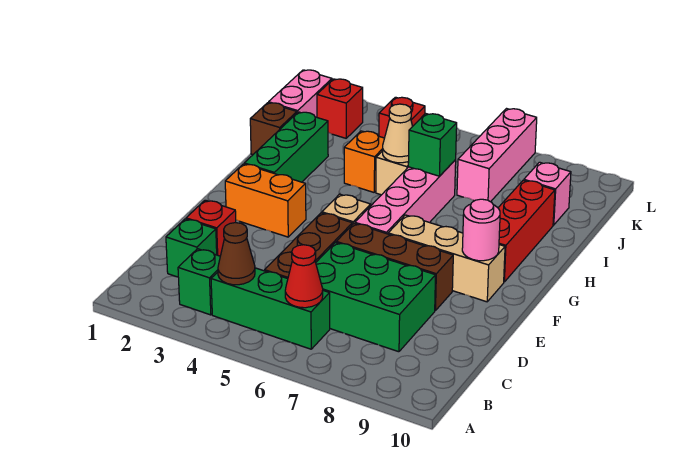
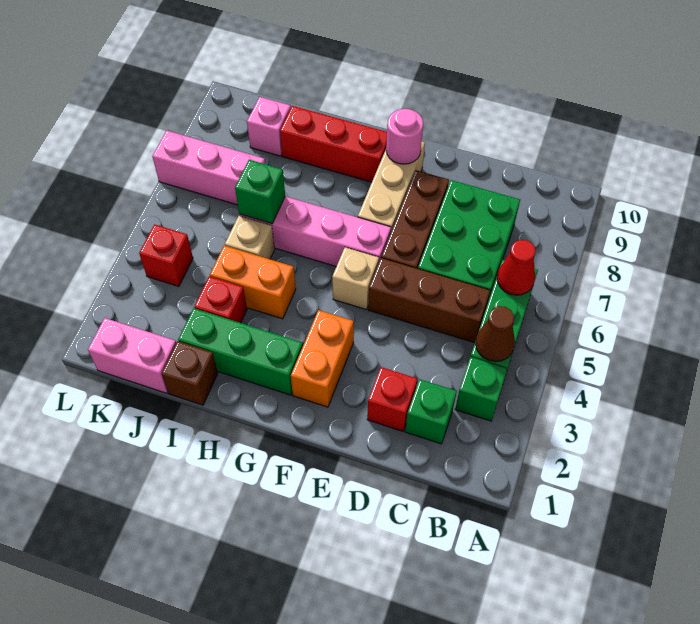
orange brick I4 level 1 -> orange brick H4:I4 level 1
tan cone I5 level 2 -> none
red brick K2 level 1 -> red brick I3 level 1

